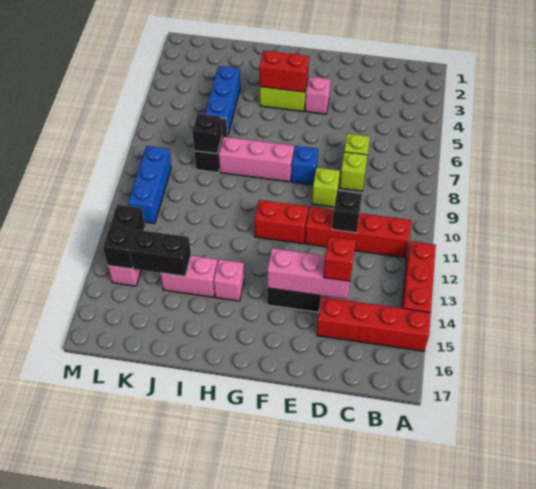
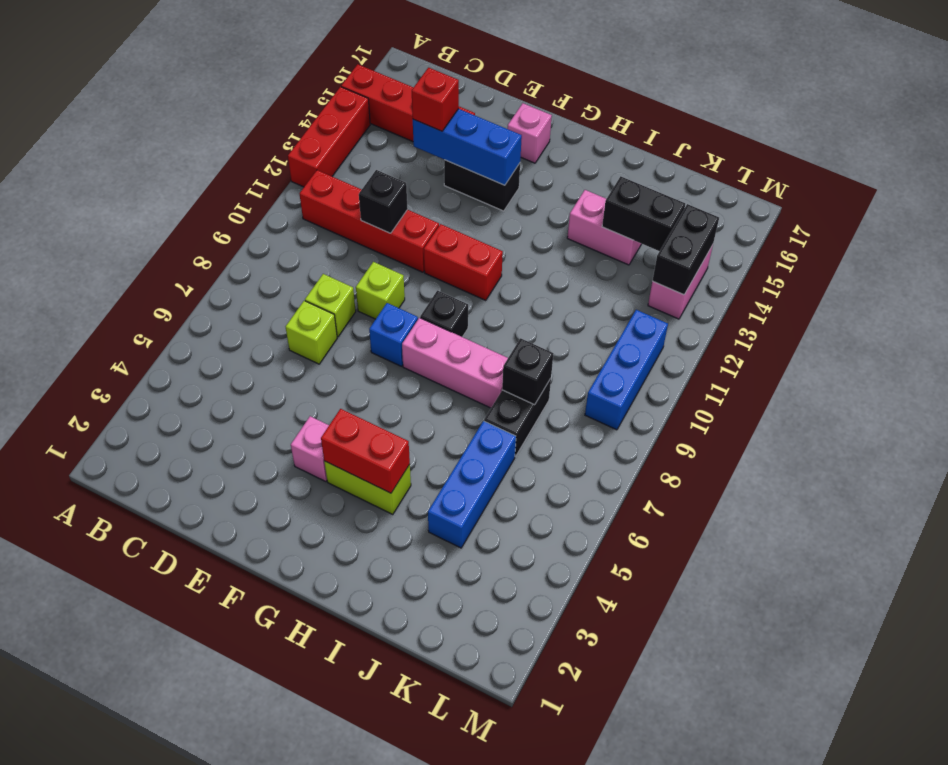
pink brick D14:F14 level 2 -> blue brick D14:F14 level 2
none -> black brick G9 level 1
pink brick H14 level 1 -> pink brick F16 level 1

